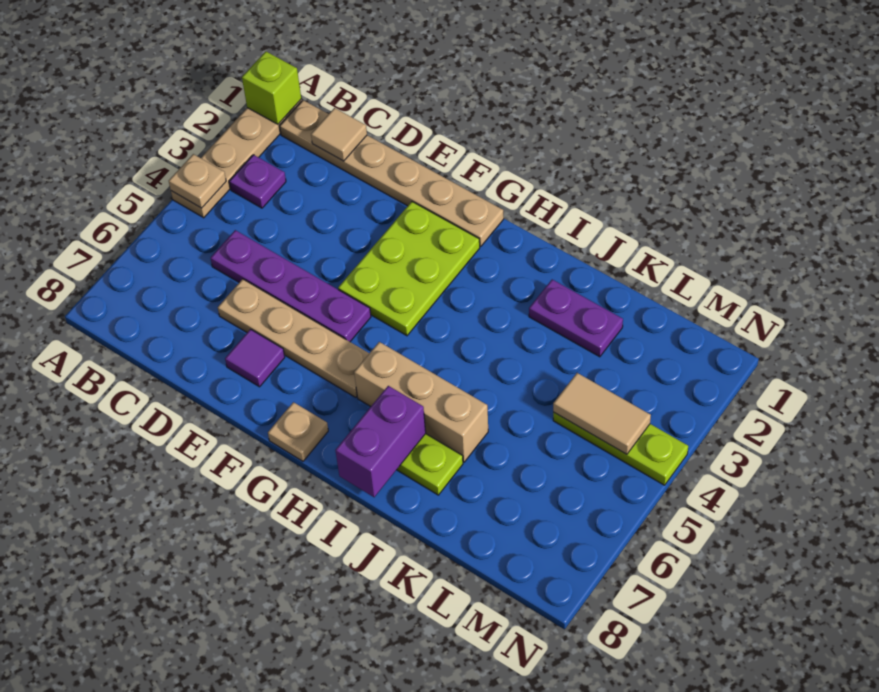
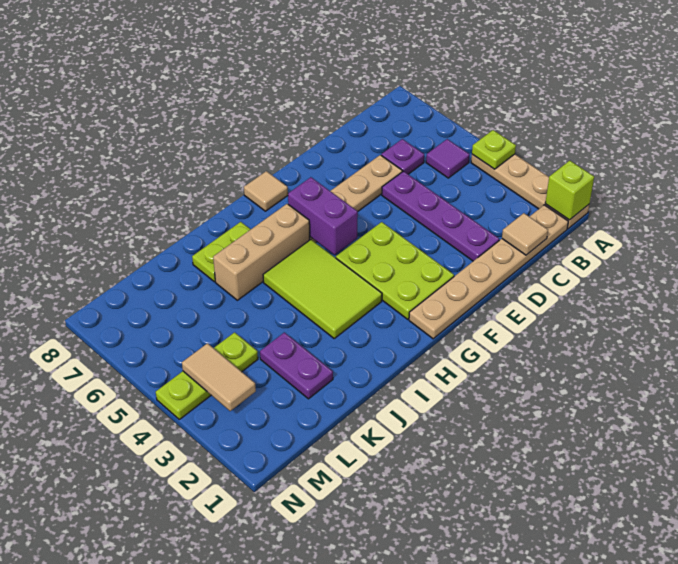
tan plate A4 level 2 -> lime plate A4 level 2
purple plate B3 level 1 -> purple plate C6 level 1
purple plate C5:F5 level 1 -> purple plate D2:D5 level 1
purple tile E7 level 1 -> purple tile B5 level 1
tan plate G8 level 1 -> tan tile G8 level 1
none -> lime tile H3:I5 level 1
purple brick I7:I8 level 2 -> purple brick G5:G6 level 2
purple plate J2:K2 level 1 -> purple plate K2:K3 level 1
tan tile L4:M4 level 2 -> tan tile M3:M4 level 2

